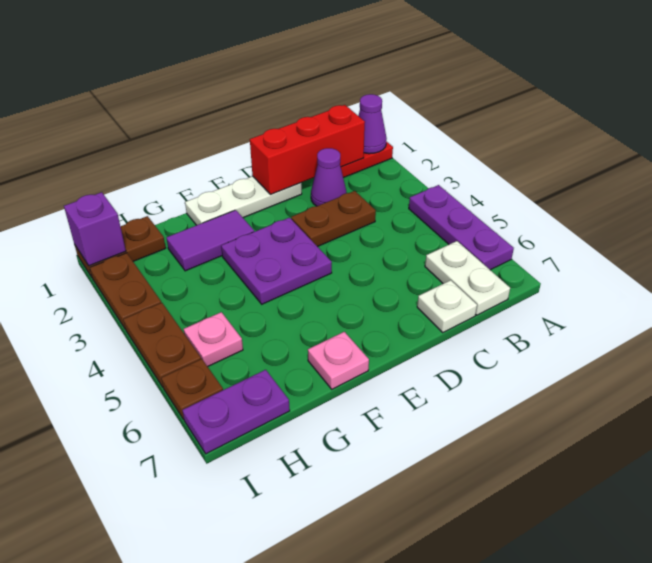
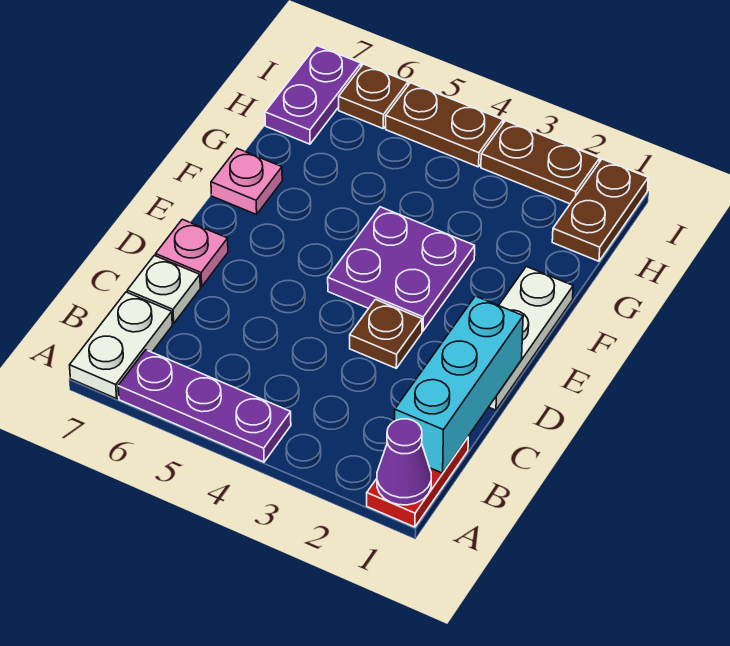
red brick B1:D1 level 2 -> cyan brick B1:D1 level 2
white plate B6:B7 level 1 -> white plate A7:B7 level 1
purple cone C2 level 1 -> none
brown plate C3:D3 level 1 -> brown plate D3 level 1
purple tile F2:G2 level 1 -> none
pink plate H5 level 1 -> pink plate D7 level 1
purple brick I1 level 2 -> none

